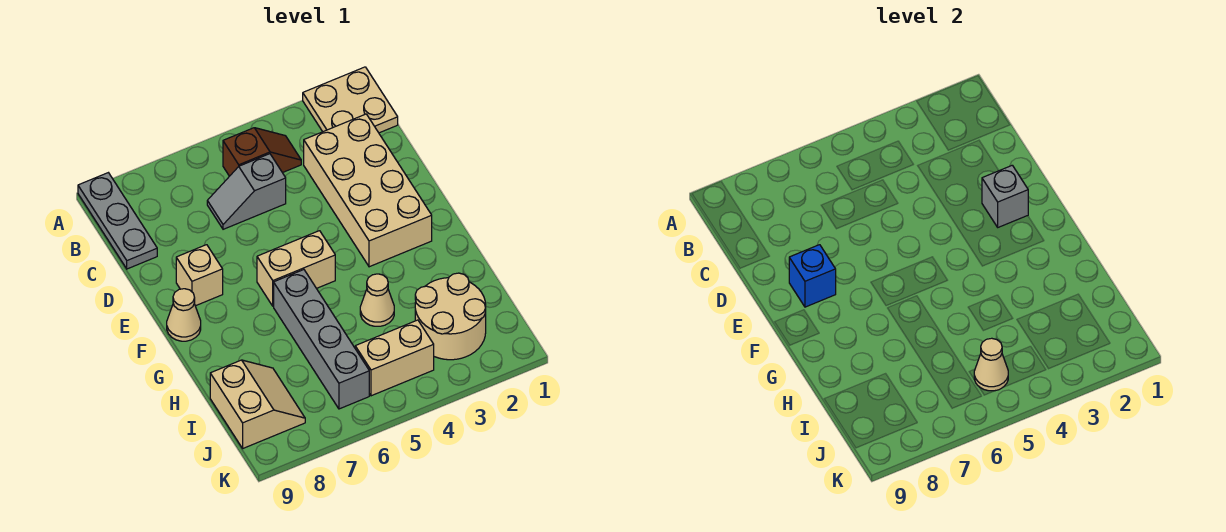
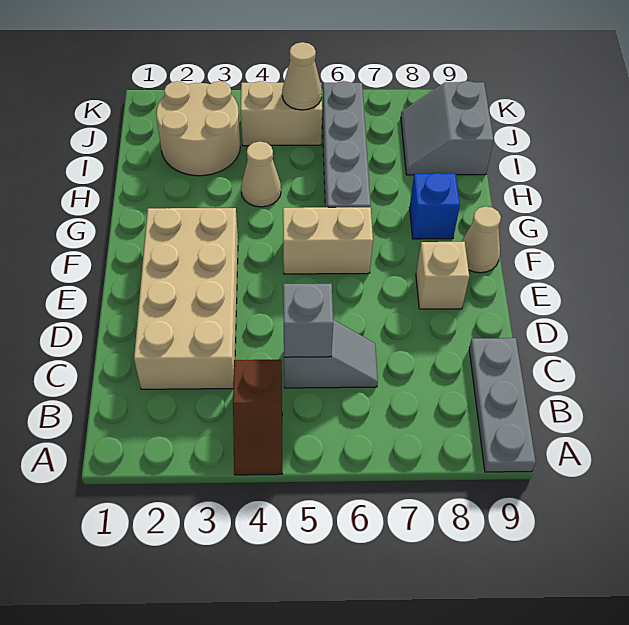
tan plate A1:B2 level 1 -> none
brown slope B4:B5 level 1 top 5 -> brown slope A4:B4 level 1 top B
grey brick E2 level 2 -> grey brick C5 level 2
blue brick E8 level 2 -> blue brick G8 level 1
tan slope I8:J9 level 1 top 9 -> grey slope I8:J9 level 1 top 9

